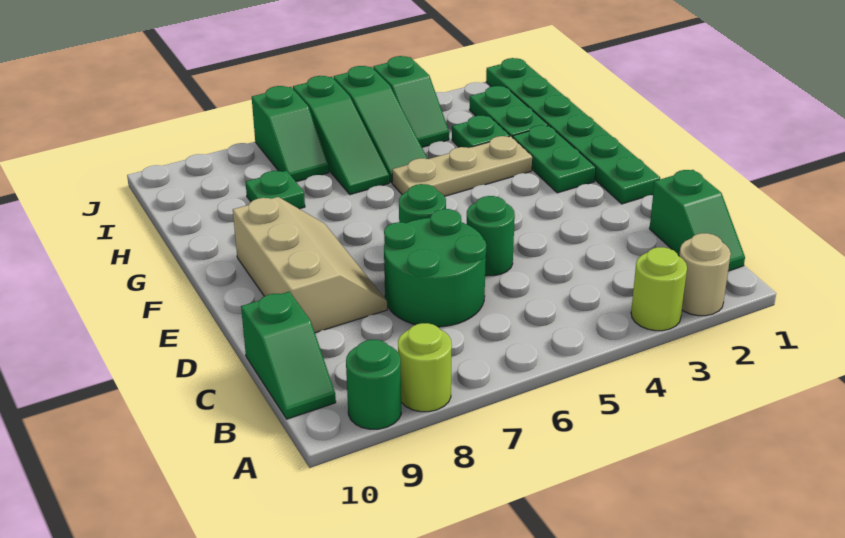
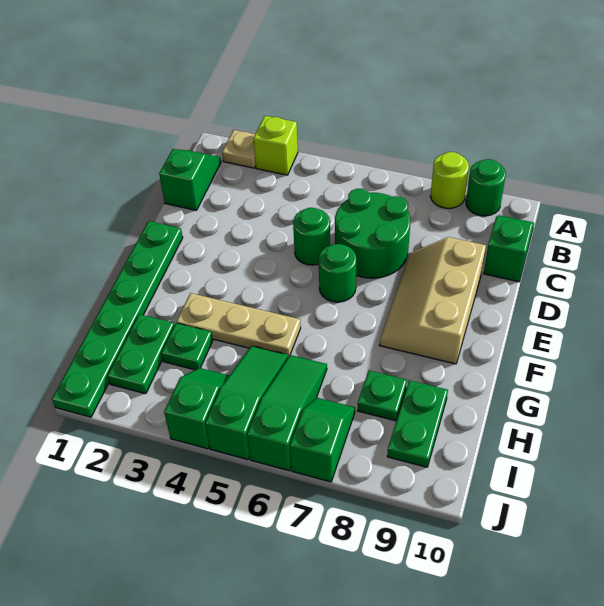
tan round brick A2 level 1 -> tan plate A2 level 1
lime round brick A3 level 1 -> lime brick A3 level 1
green plate F2:G2 level 1 -> green plate H9:I9 level 1

